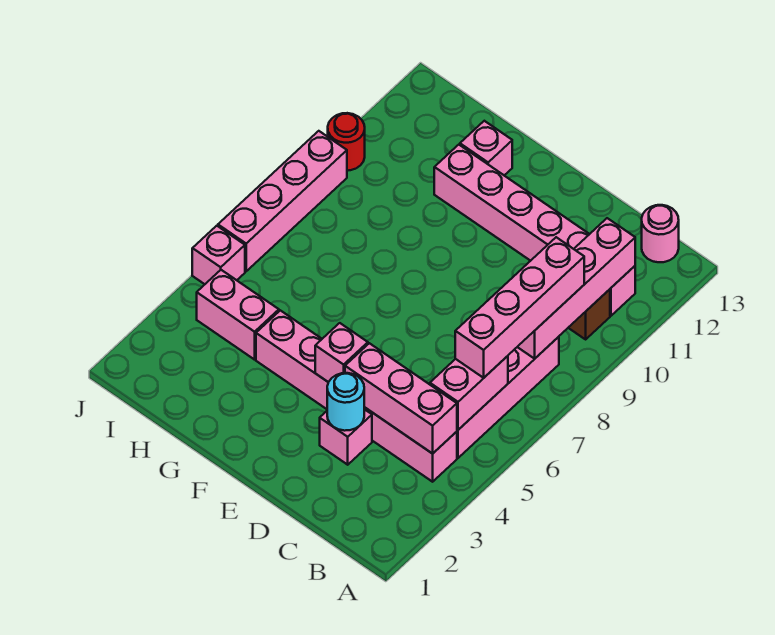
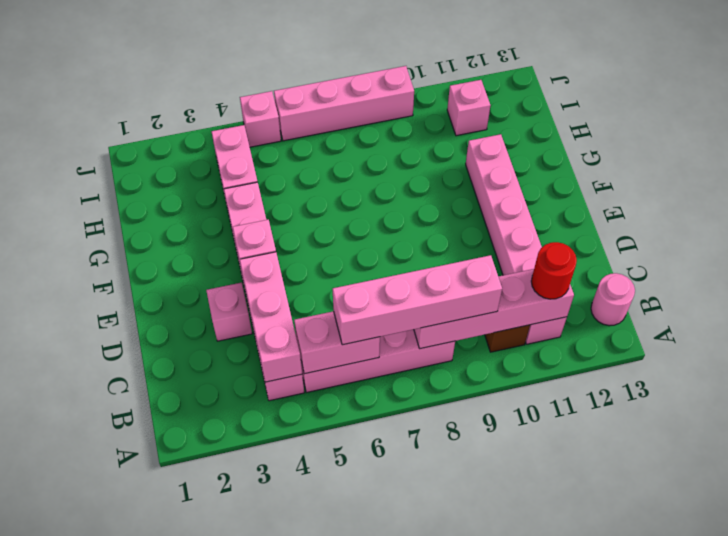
cyan round brick D3 level 2 -> none
pink brick G12 level 1 -> pink brick I11 level 1
red round brick J10 level 1 -> red round brick B11 level 3

